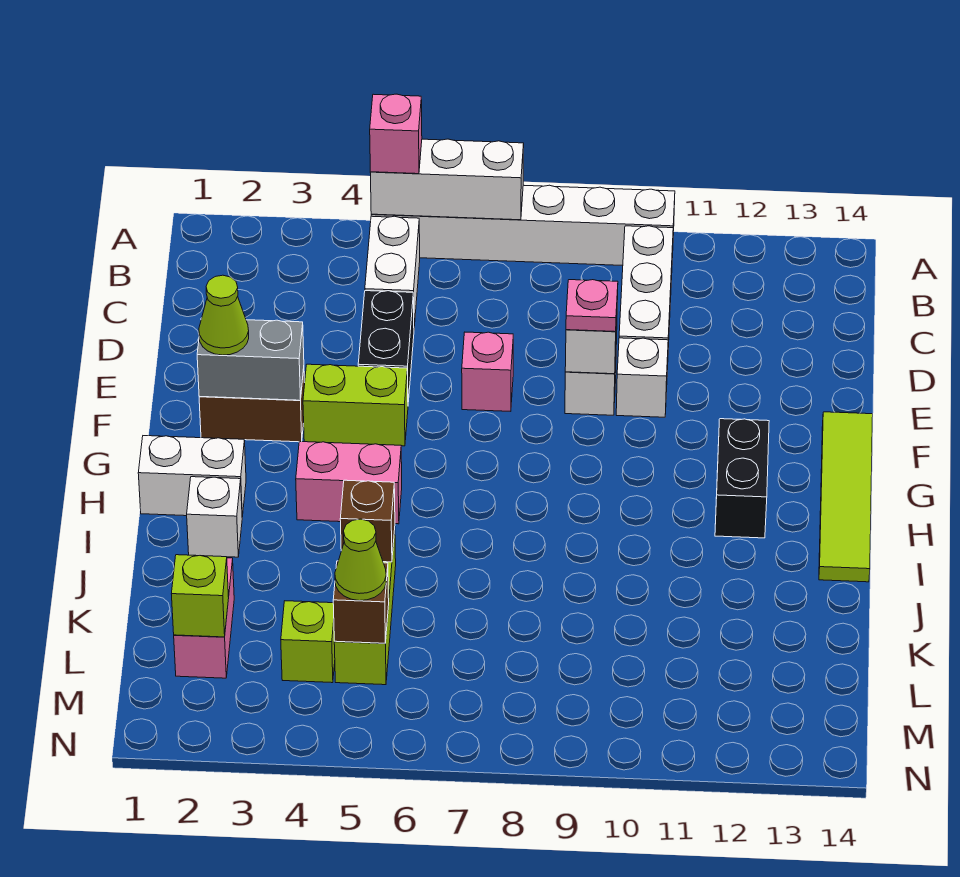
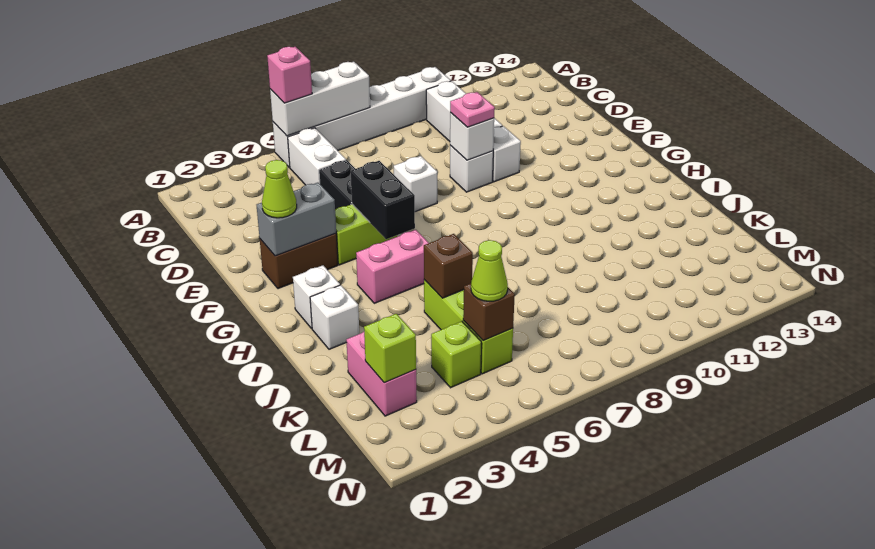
pink brick E7 level 1 -> white brick E7 level 1
lime tile F14:I14 level 1 -> none
black brick G12:H12 level 1 -> black brick F5:G5 level 2
white brick H1:H2 level 1 -> white brick H2 level 1

